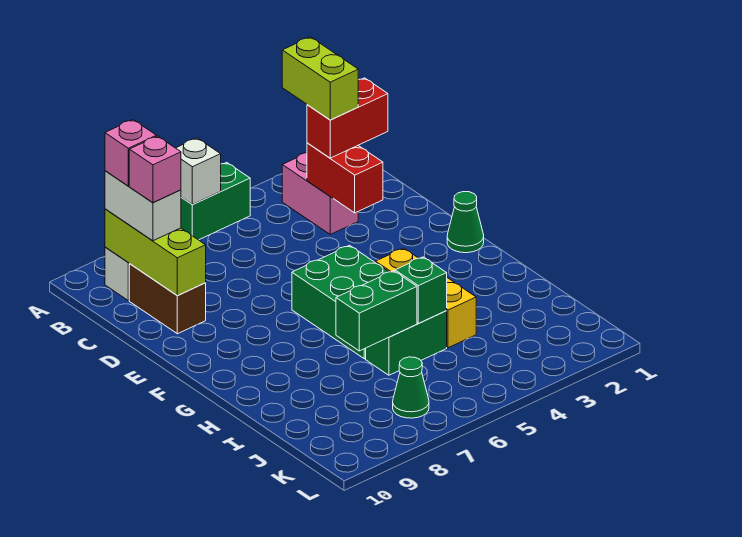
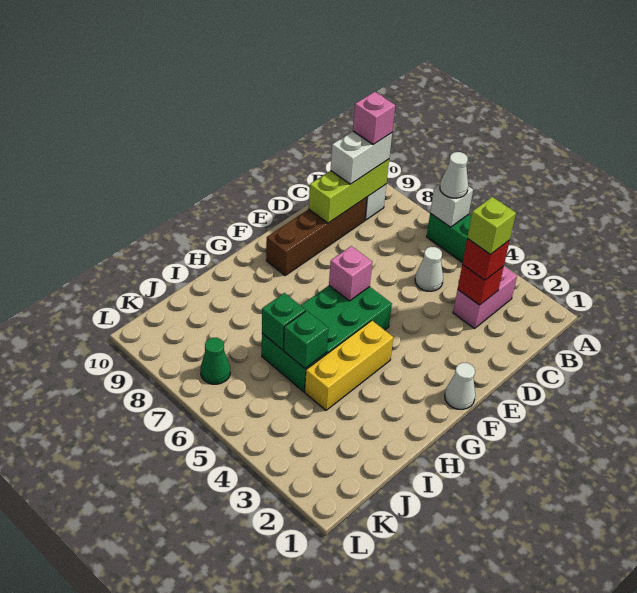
none -> white cone A6 level 3
lime brick B3:C3 level 4 -> lime brick C3 level 4
red brick C2:C3 level 3 -> red brick C3 level 3
red brick C3:D3 level 2 -> red brick C3 level 2
none -> white cone C5 level 1
brown brick C9:D9 level 1 -> brown brick C9:F9 level 1
pink brick C9 level 4 -> pink brick F6 level 2
green cone F1 level 1 -> white cone F1 level 1
green brick I6:I7 level 2 -> green brick I6 level 2

